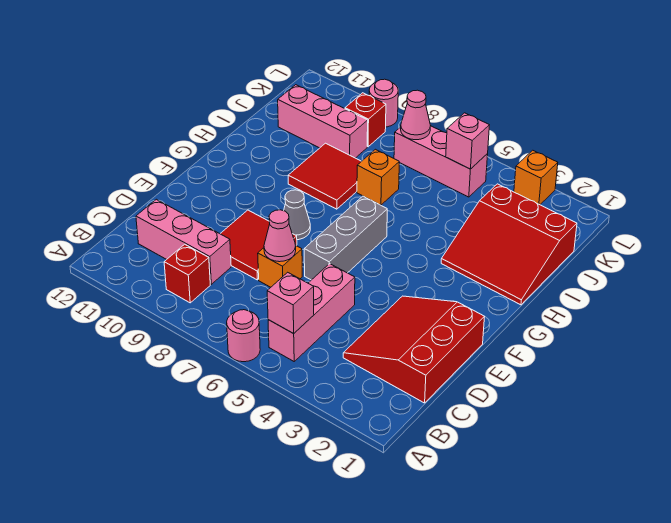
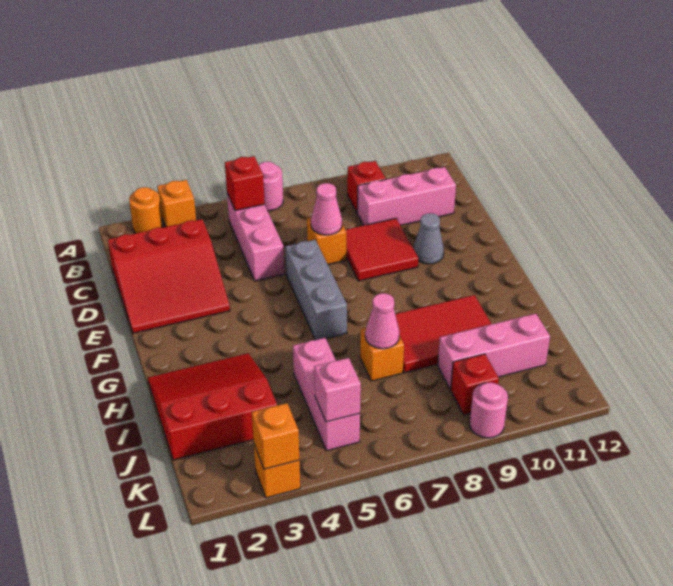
none -> orange round brick A2 level 1
none -> orange brick A3 level 1
pink brick B5 level 2 -> red brick B5 level 2
red slope C1:E3 level 1 top 1 -> red slope C1:E3 level 1 top C
grey cone F8 level 1 -> grey cone E10 level 1
red tile H8:I9 level 1 -> red tile H8:I10 level 1
pink brick K5:K7 level 1 -> pink brick I5:K5 level 1
pink cone K7 level 2 -> pink cone I7 level 2
none -> orange brick L3 level 2

